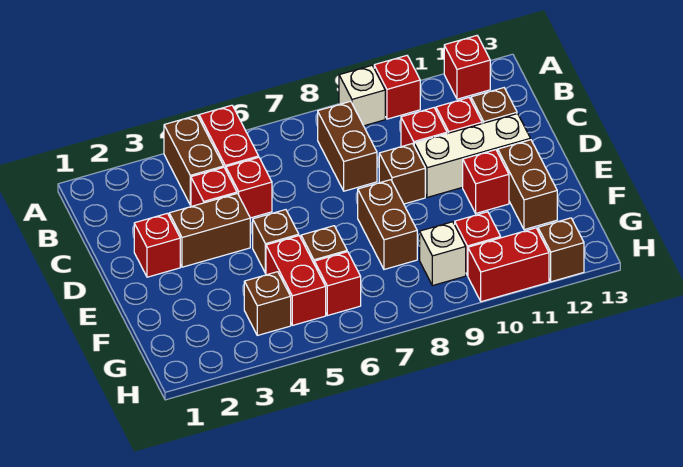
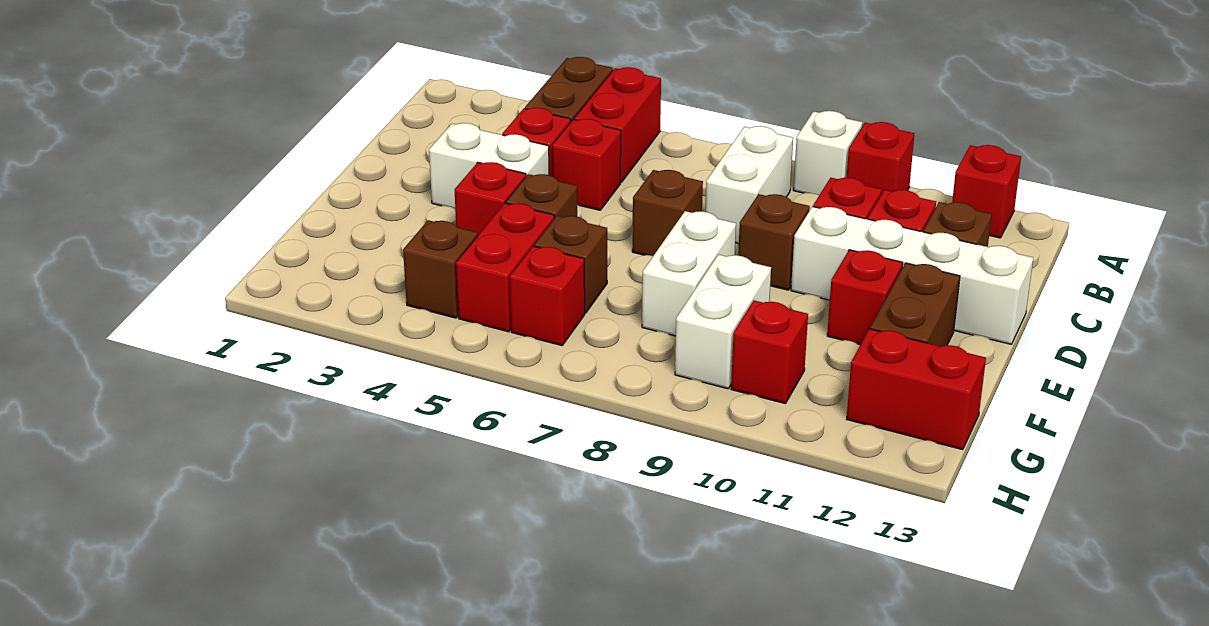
brown brick B8:C8 level 1 -> white brick B8:C8 level 1
red brick D2 level 1 -> red brick E4 level 1
brown brick D3:D4 level 1 -> white brick D3:D4 level 1
white brick D10:D12 level 1 -> white brick D10:D13 level 1
brown brick E8:F8 level 1 -> white brick E8:F8 level 1
white brick G9 level 1 -> white brick F9:G9 level 1
red brick H10:H11 level 1 -> red brick G12:G13 level 1
brown brick H12 level 1 -> brown brick D7 level 1

